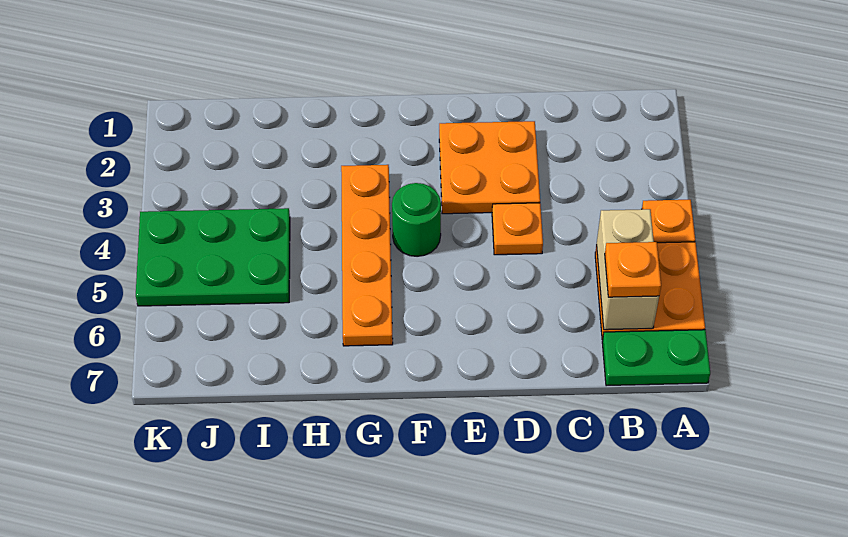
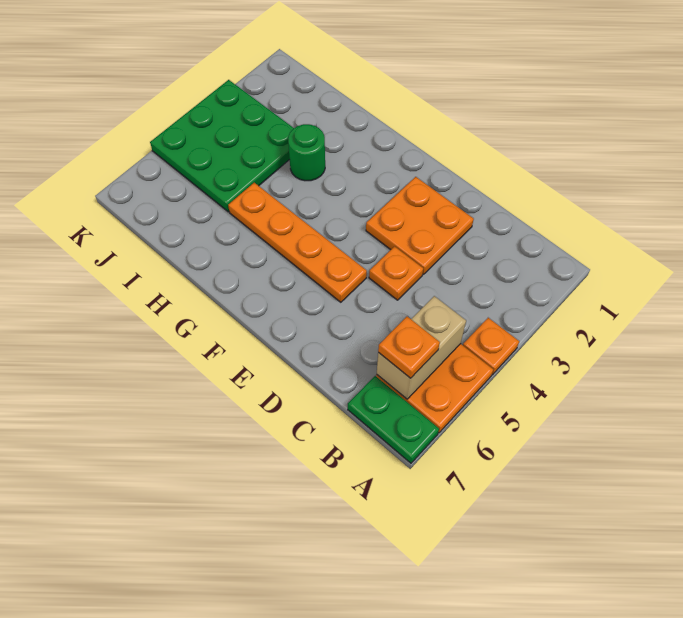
green round brick F4 level 1 -> green round brick H3 level 1
orange plate G3:G6 level 1 -> orange plate E5:H5 level 1
green plate I4:K5 level 1 -> green plate I3:K5 level 1

